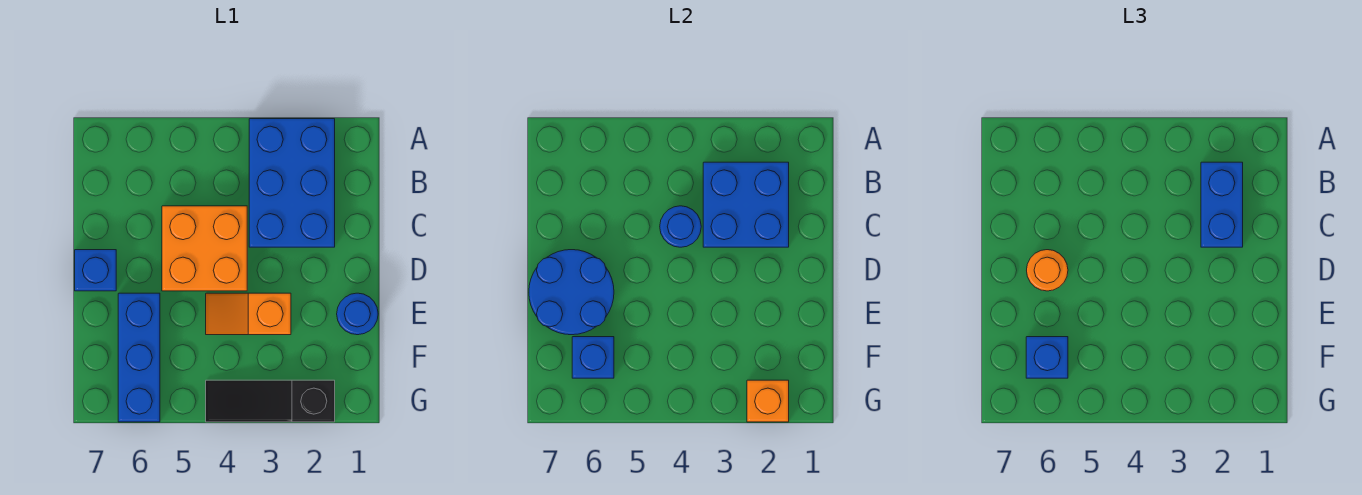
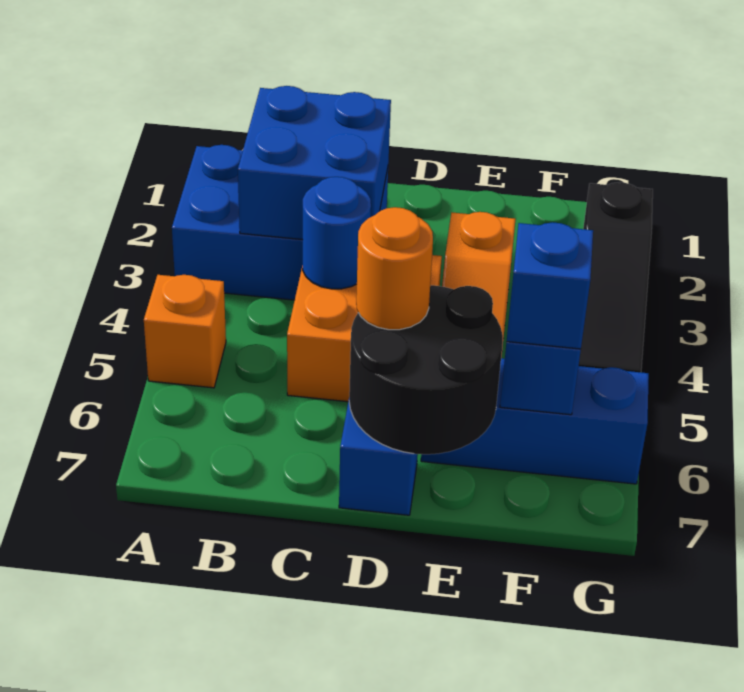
blue brick B2:C2 level 3 -> none
blue round brick D6:E7 level 2 -> black round brick D6:E7 level 2
blue round brick E1 level 1 -> none
orange brick G2 level 2 -> orange brick A5 level 1

